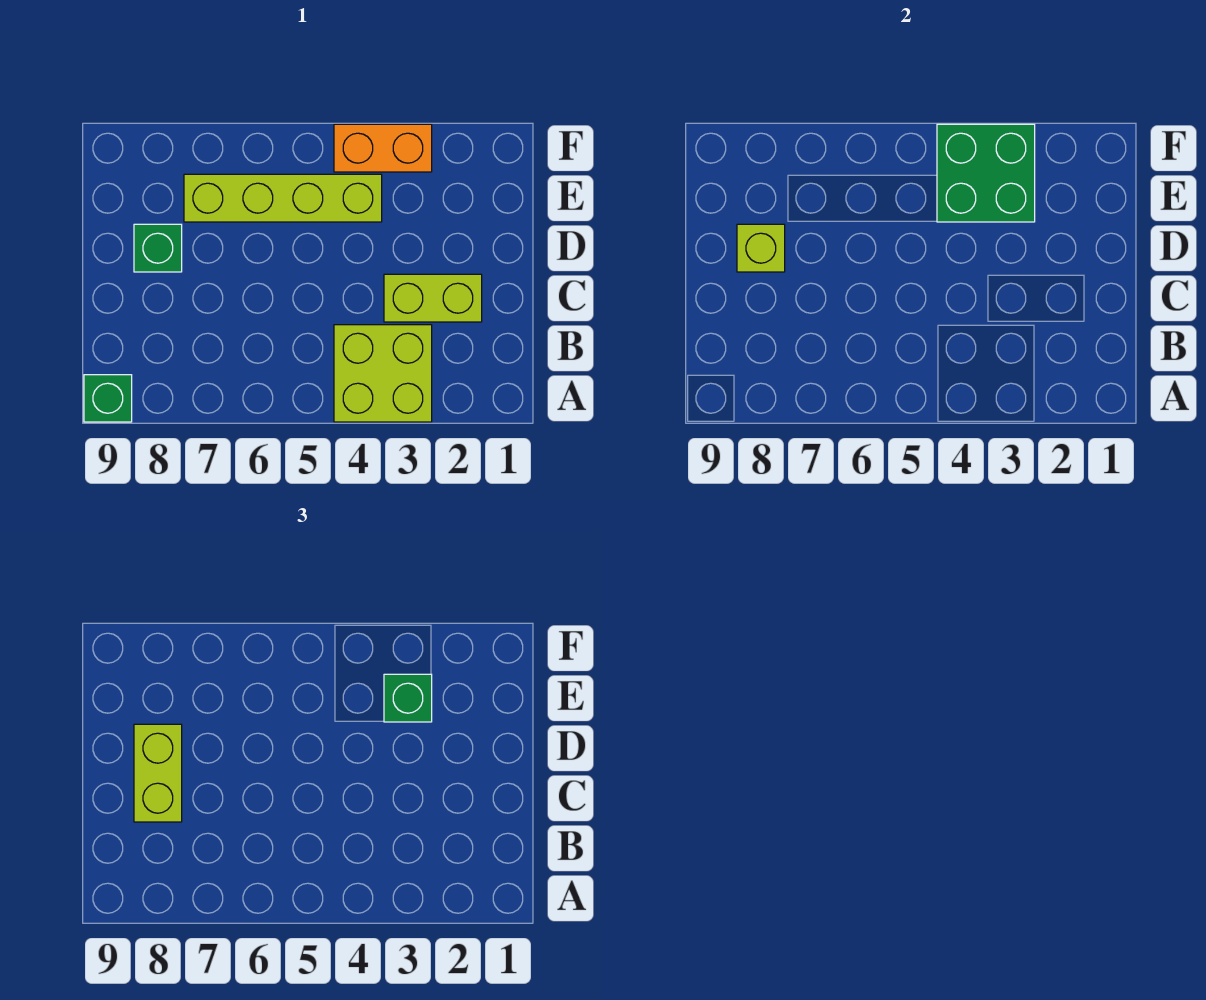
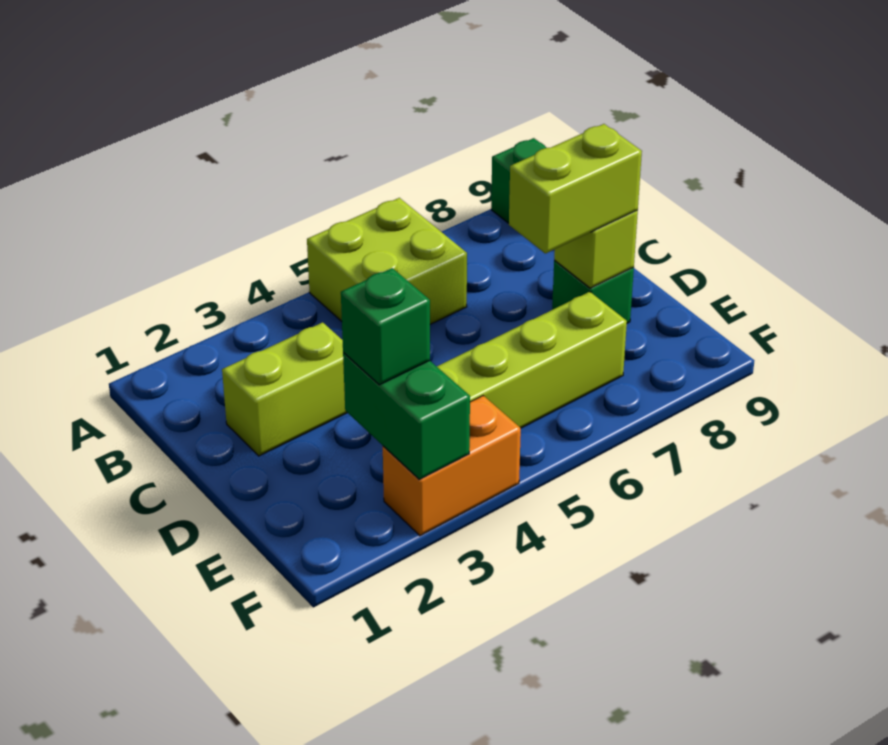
lime brick A3:B4 level 1 -> lime brick A5:B6 level 1
lime brick C8:D8 level 3 -> lime brick D7:D8 level 3
green brick E3:F4 level 2 -> green brick E3:F3 level 2

